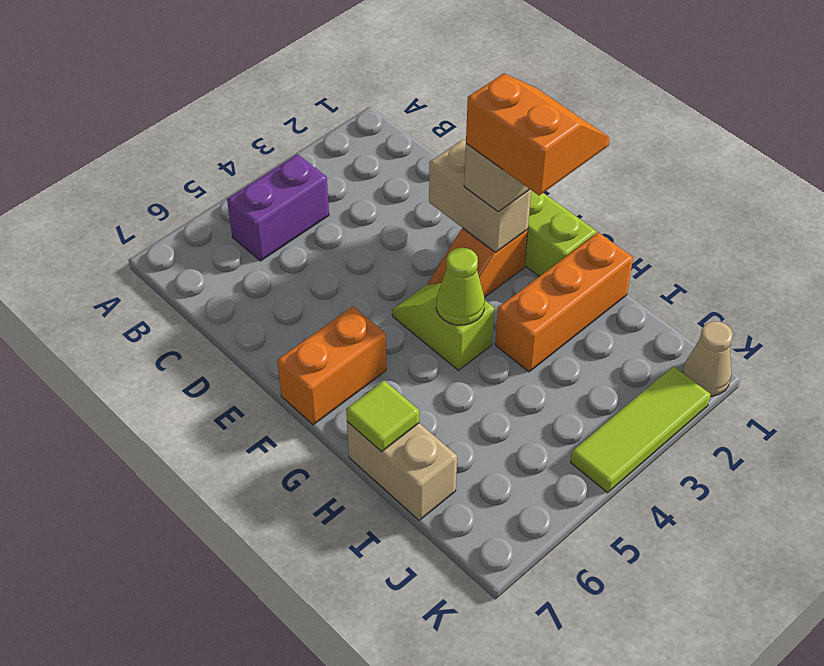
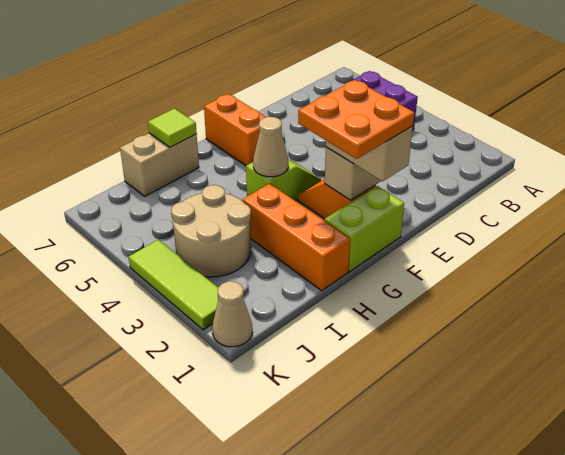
orange slope F1:G2 level 4 top 2 -> orange plate F1:G2 level 4
lime cone G4 level 2 -> tan cone G4 level 2
none -> tan round brick I3:J4 level 1

